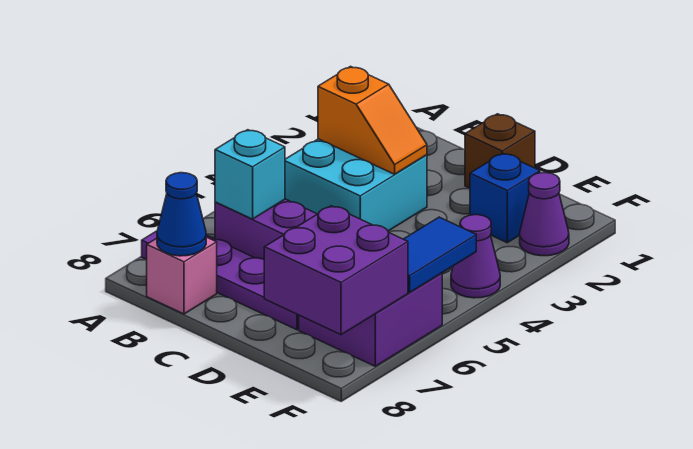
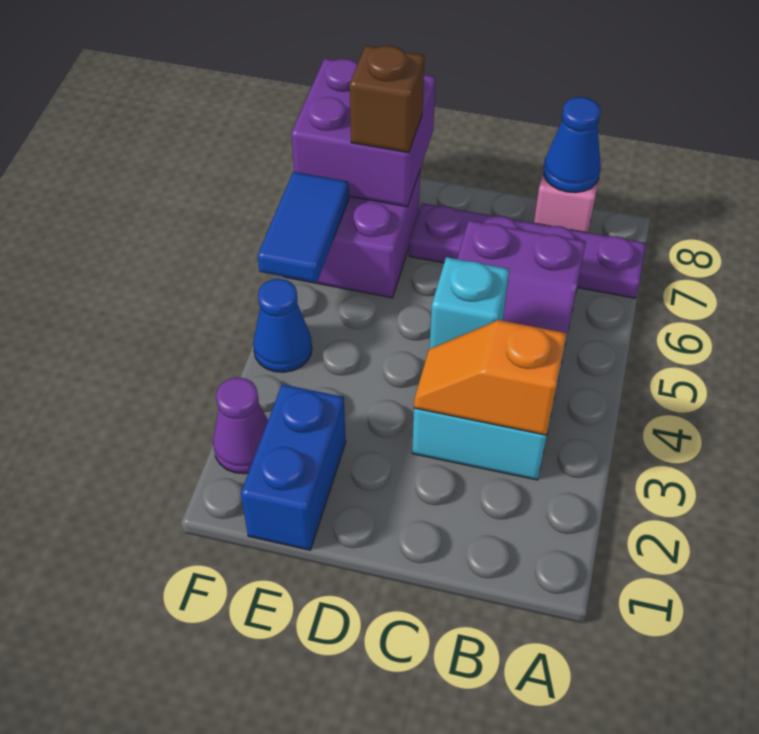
cyan brick B6 level 2 -> cyan brick C4 level 2
brown brick D1 level 1 -> brown brick E7 level 3
blue brick E2 level 1 -> blue brick E1:E2 level 1
purple cone F4 level 1 -> blue cone F4 level 1

